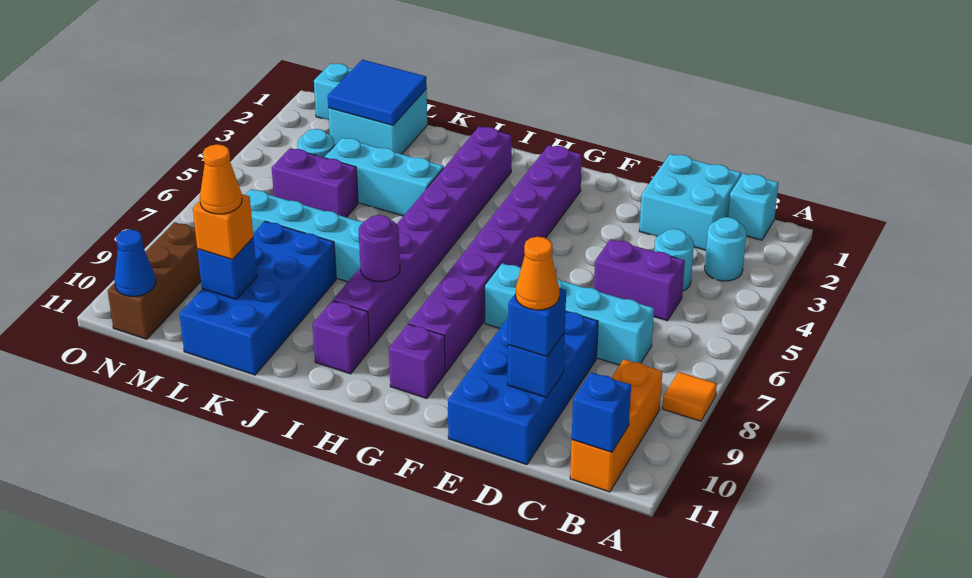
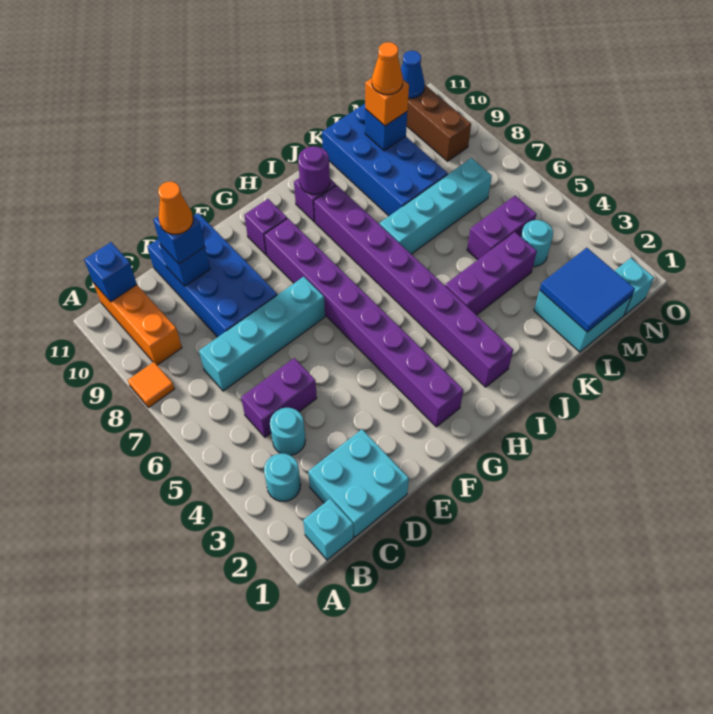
purple round brick I8 level 2 -> purple round brick I10 level 2
cyan brick J4:L4 level 1 -> purple brick J4:L4 level 1

